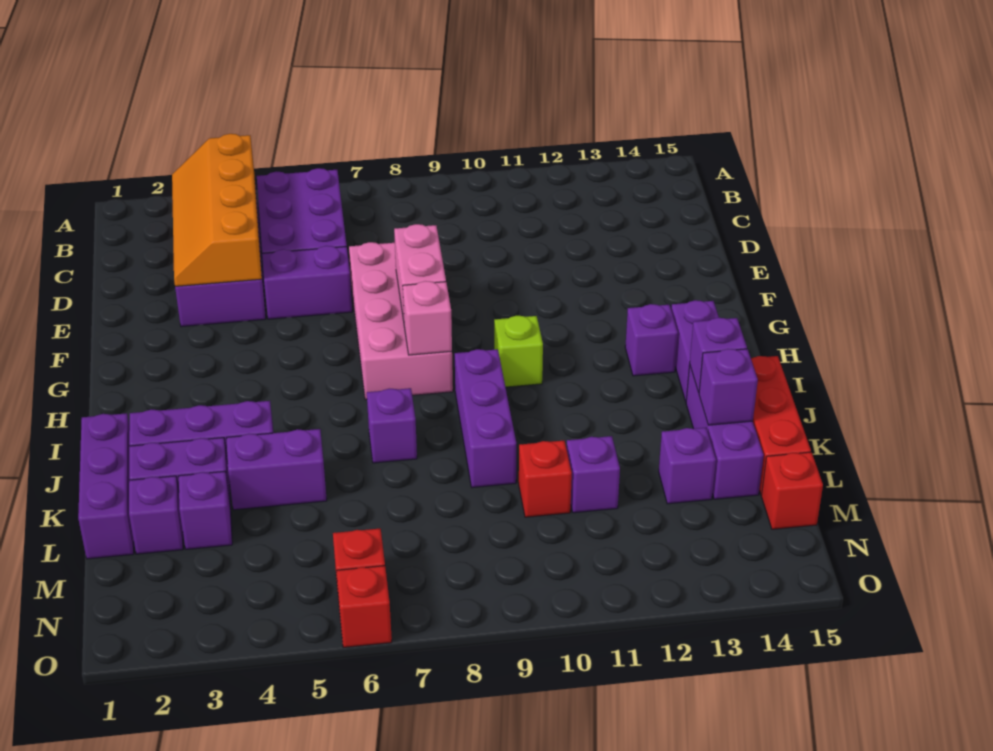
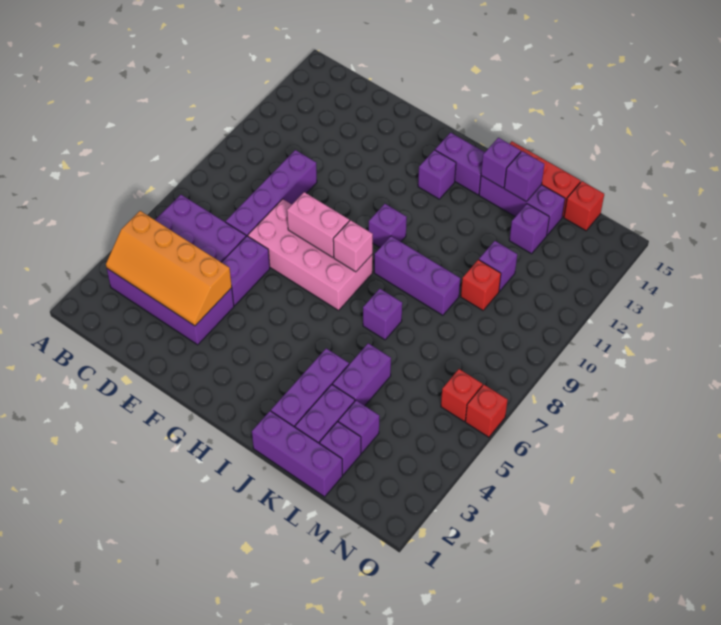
none -> purple brick D7:D10 level 1
lime brick H10 level 1 -> purple brick H10 level 1

